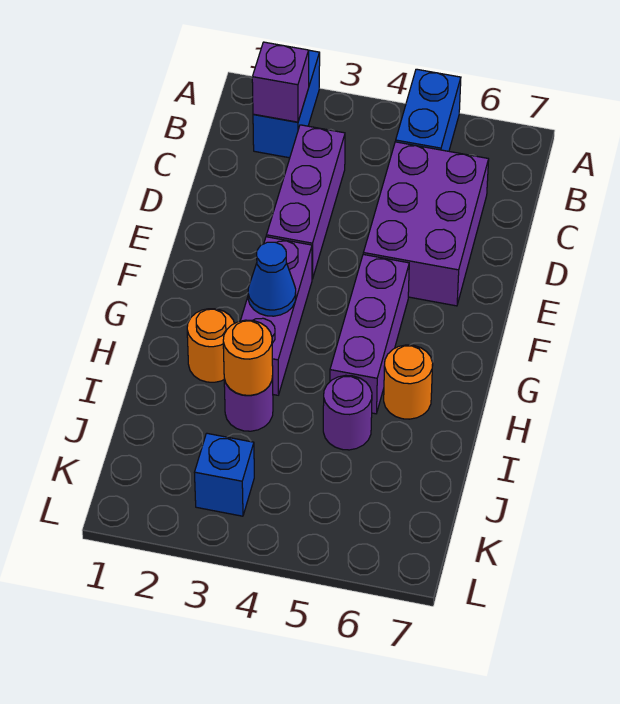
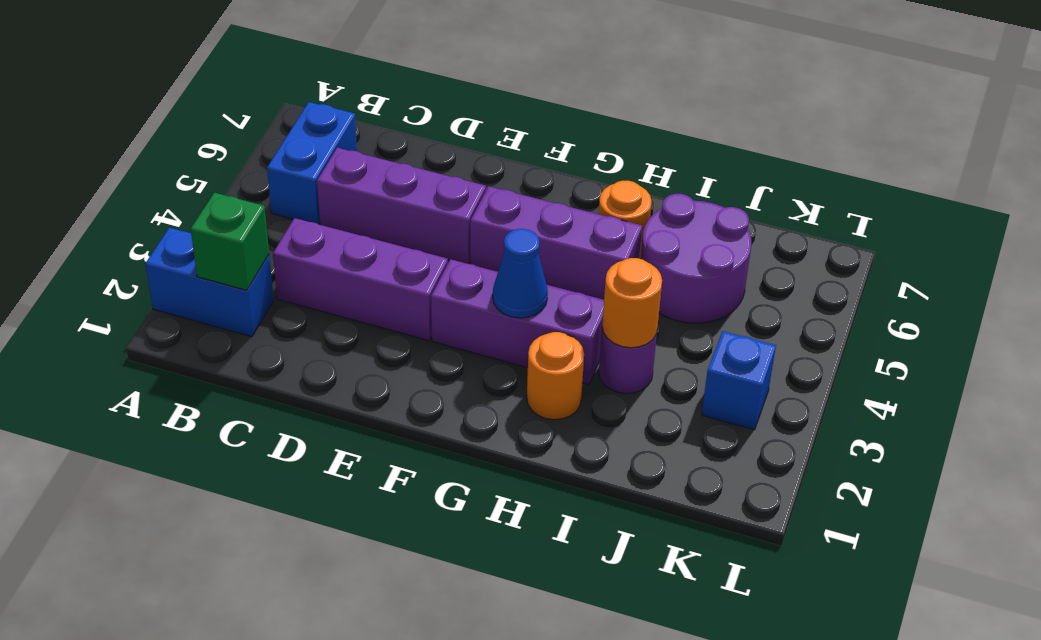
blue brick A5:B5 level 1 -> blue brick B5:B6 level 1
purple brick B2 level 2 -> green brick B2 level 2
purple brick C5:E6 level 1 -> purple brick C5:E5 level 1
purple round brick I5 level 1 -> purple round brick I5:J6 level 1

